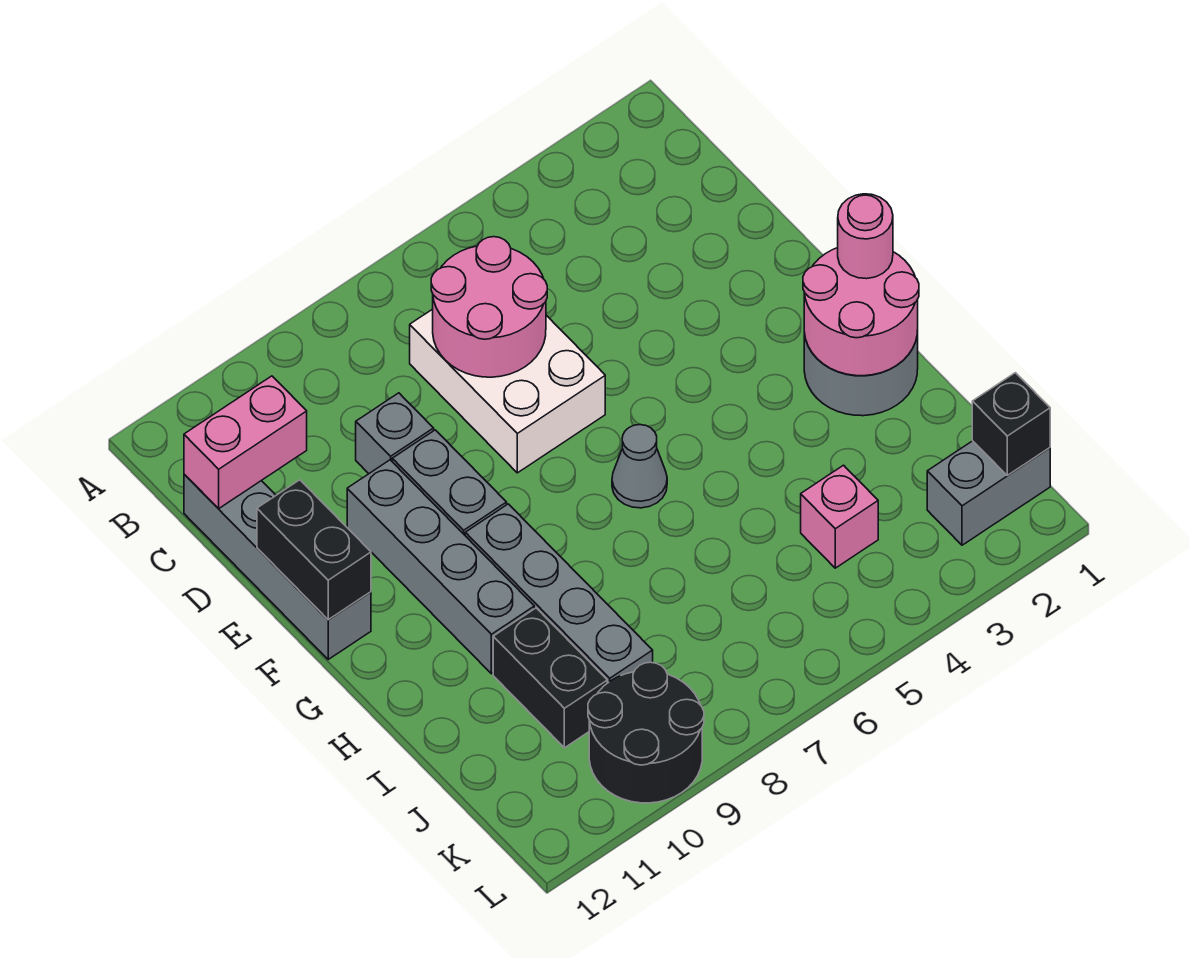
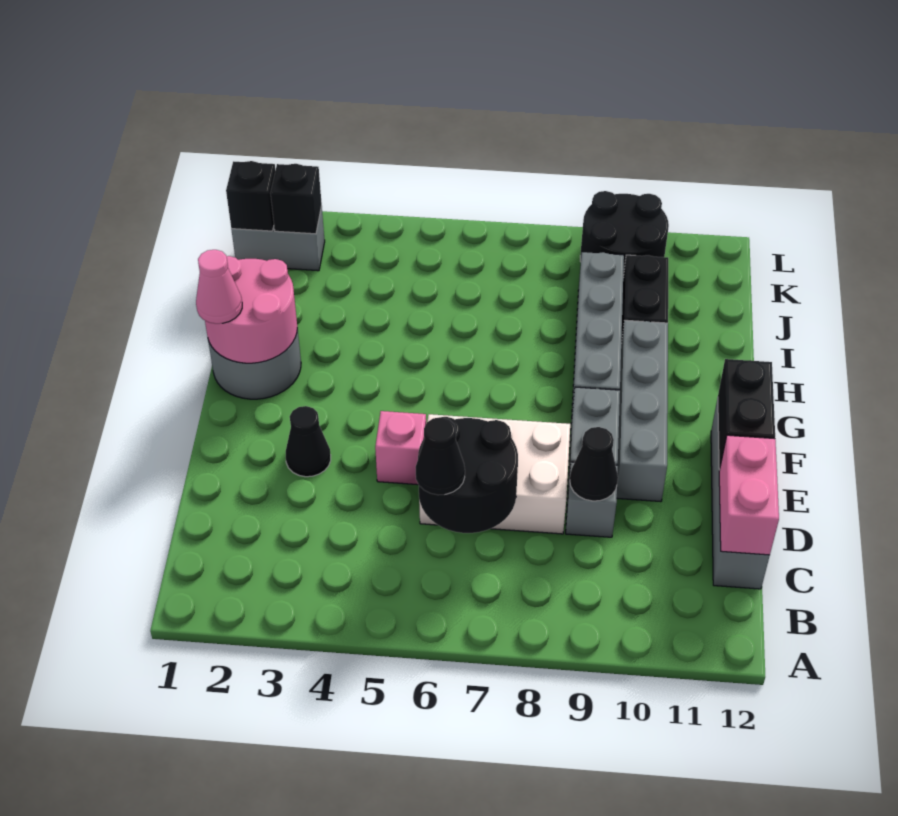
white brick C6:E7 level 1 -> white brick D6:E8 level 1
pink round brick C6:D7 level 2 -> black round brick C6:D7 level 2
none -> black cone C6 level 3
pink brick C11:C12 level 2 -> pink brick C12:D12 level 2
none -> black cone D9 level 2
none -> black cone E3 level 1
pink round brick G1 level 3 -> pink cone G1 level 3
grey cone G6 level 1 -> none
pink brick J4 level 1 -> pink brick E5 level 1
none -> black brick K2 level 2

